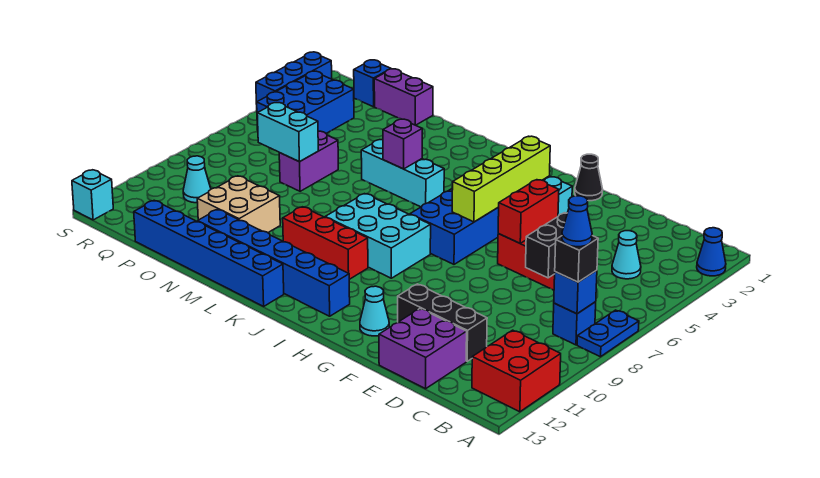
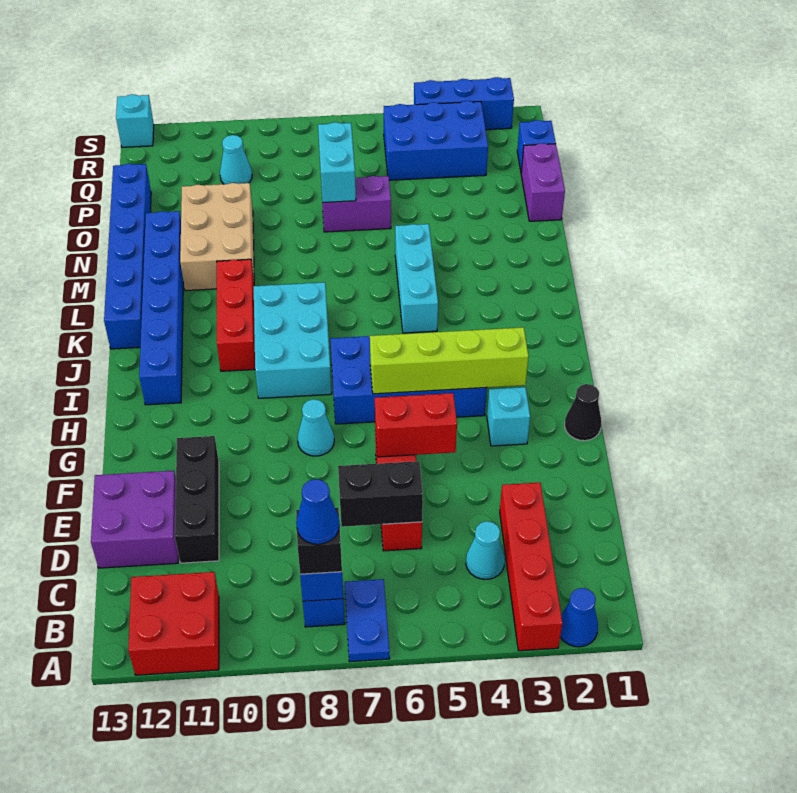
none -> red brick A3:D3 level 1
blue plate A7:A8 level 1 -> blue plate A7:B7 level 1
cyan cone G12 level 1 -> cyan cone G8 level 1
purple brick L5 level 2 -> none
tan brick N10:O11 level 1 -> tan brick M10:O11 level 1

